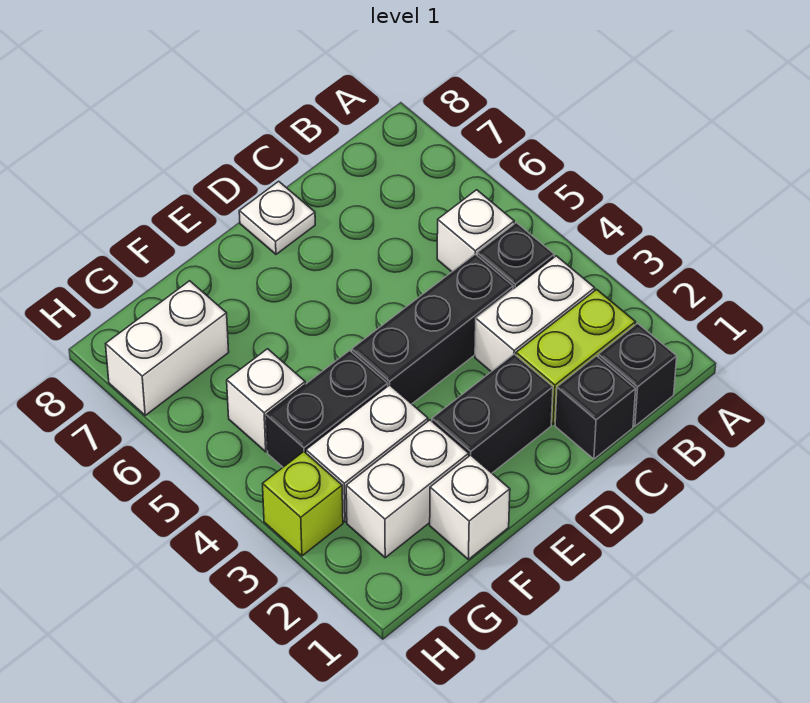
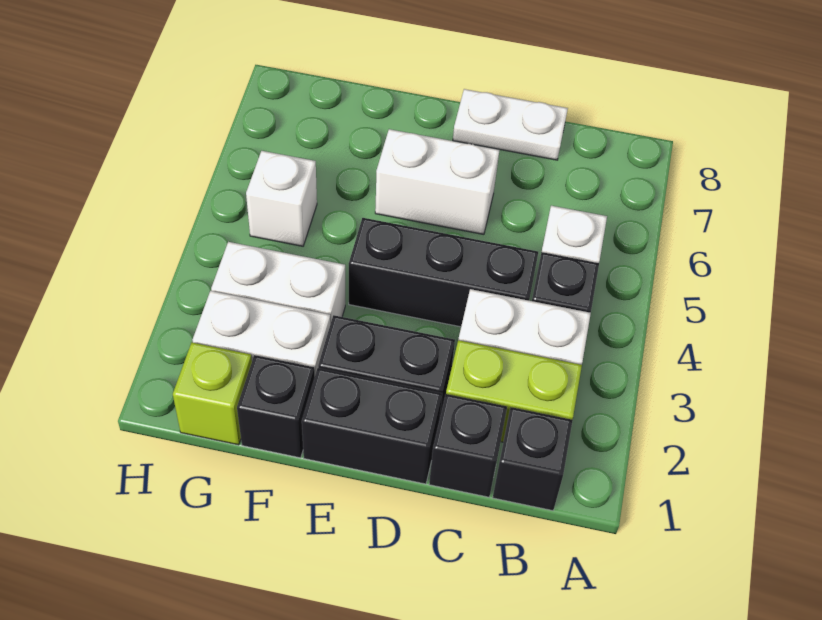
white plate D8 level 1 -> white plate C8:D8 level 1
white brick F1 level 1 -> black brick F1 level 1
black brick F4:G4 level 1 -> black brick D1:E1 level 1
white brick G7:H7 level 1 -> white brick D6:E6 level 1
lime brick H3 level 1 -> lime brick G1 level 1

